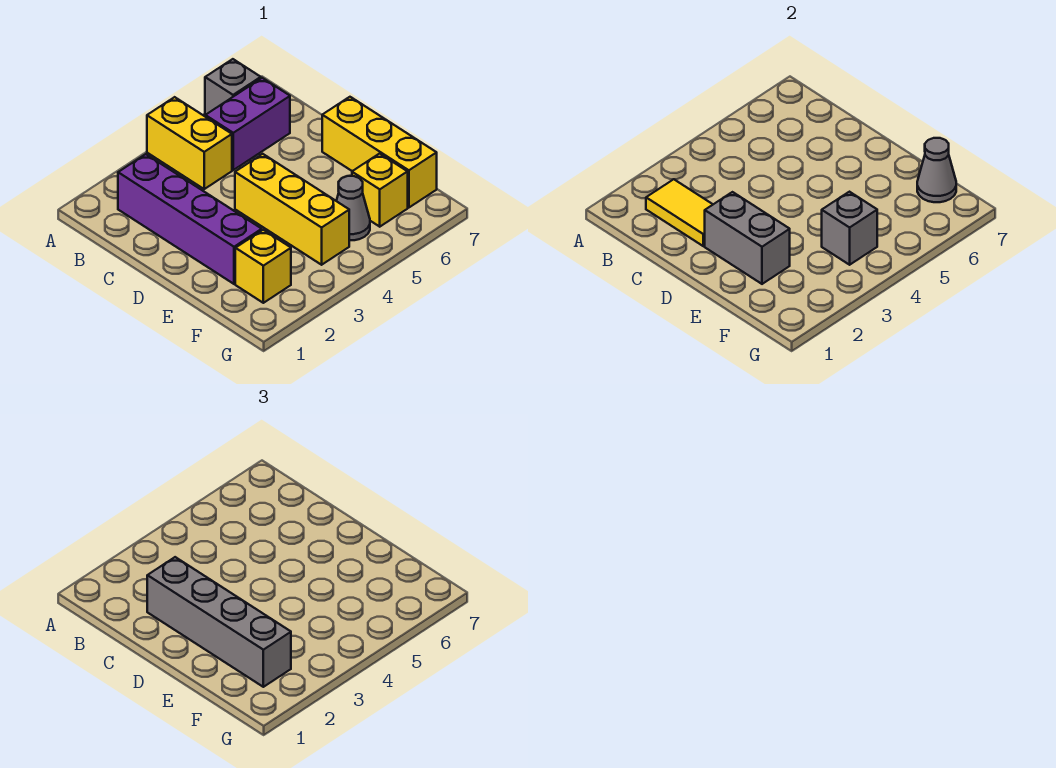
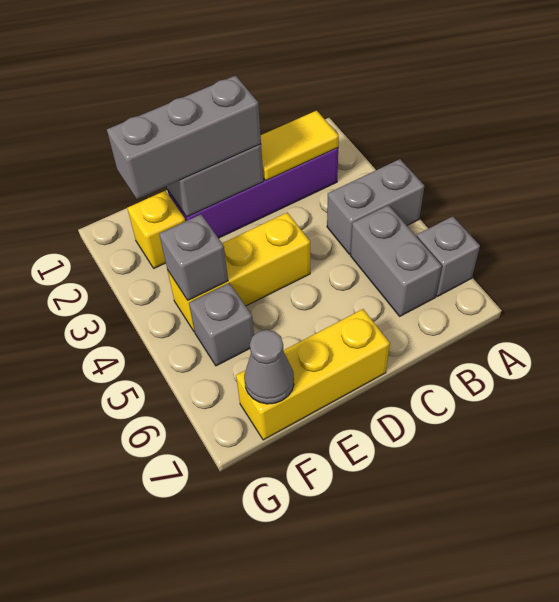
yellow brick A4:B4 level 1 -> grey brick A4:B4 level 1
purple brick B5:B6 level 1 -> grey brick B5:B6 level 1
grey brick C2:F2 level 3 -> grey brick D2:F2 level 3
grey cone F5 level 1 -> grey brick F5 level 1
yellow brick F6 level 1 -> none

